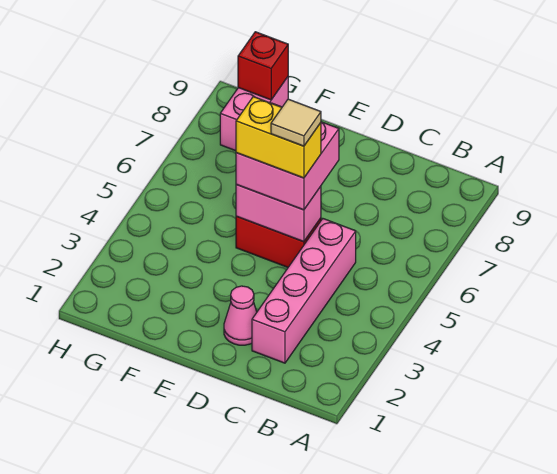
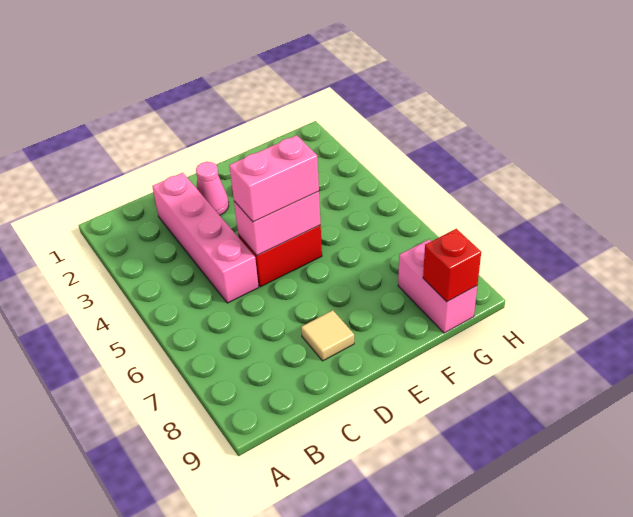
pink brick D5:E6 level 3 -> pink brick D5:E5 level 3
yellow brick D5:E5 level 4 -> none
tan tile D5 level 5 -> tan tile D8 level 1

